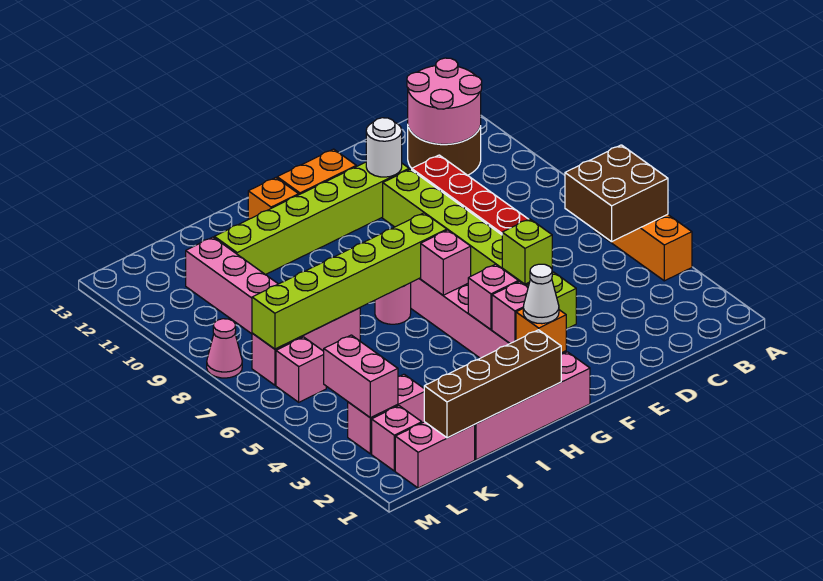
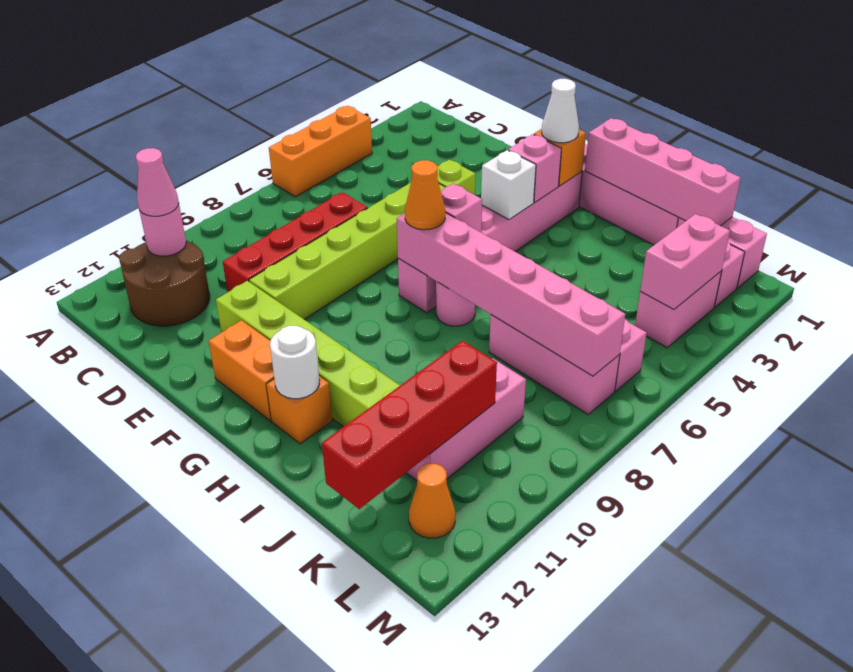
brown brick A5:B6 level 2 -> none
pink round brick B11:C12 level 2 -> pink round brick B11 level 2
lime brick E5 level 2 -> none
white round brick E11 level 2 -> white round brick H12 level 2
pink brick G4 level 2 -> white brick G4 level 2
lime brick G7:L7 level 2 -> pink brick G7:L7 level 2
none -> orange cone G7 level 3
brown brick H1:K1 level 2 -> pink brick H1:K1 level 2
pink brick K3:L3 level 1 -> pink brick L3:L4 level 1
none -> red brick K10:K13 level 2
none -> orange cone L12 level 1
pink cone M8 level 1 -> pink cone B11 level 3

